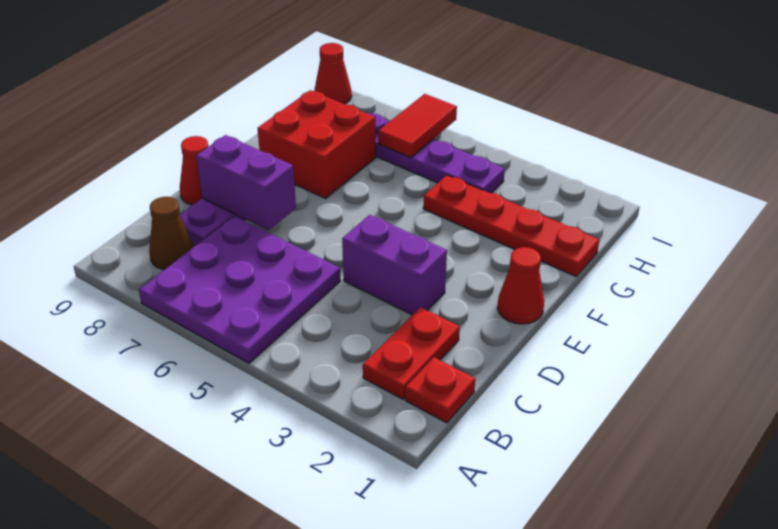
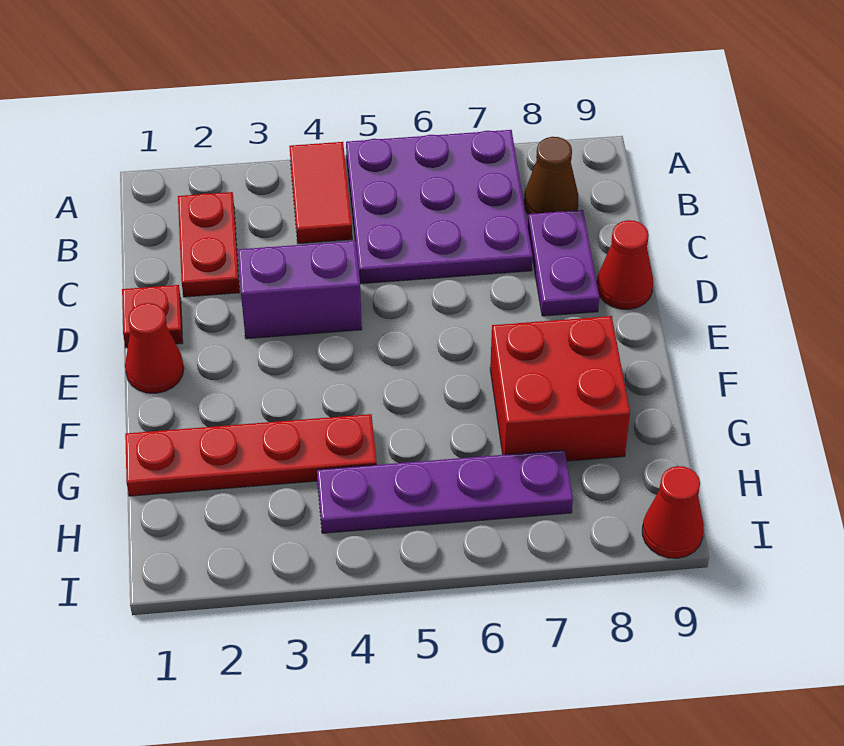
red plate B1 level 1 -> red plate D1 level 1
purple brick D7:D8 level 2 -> none
red tile H6:I6 level 2 -> red tile A4:B4 level 1

